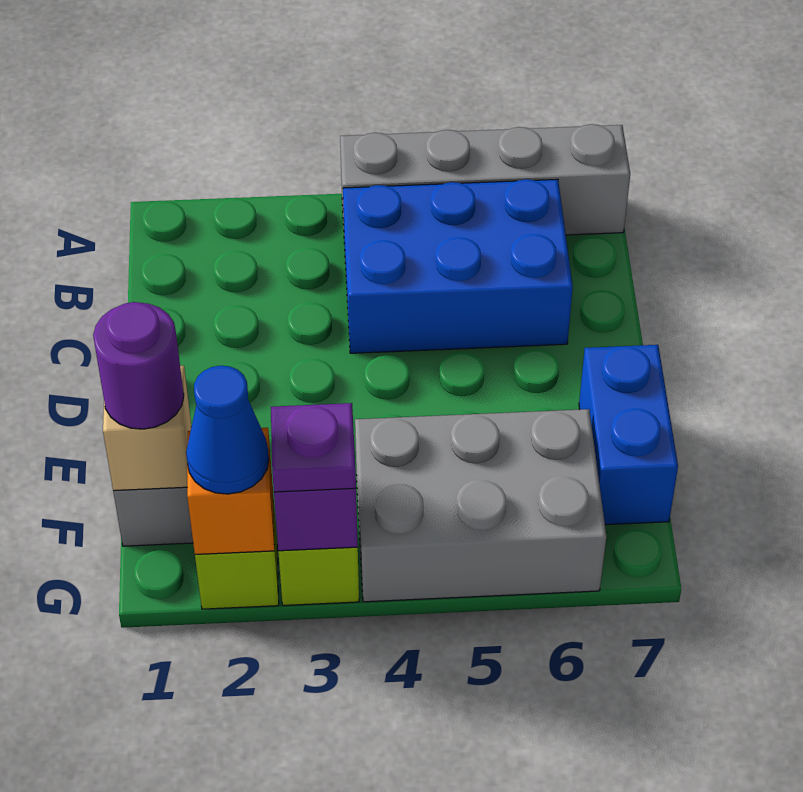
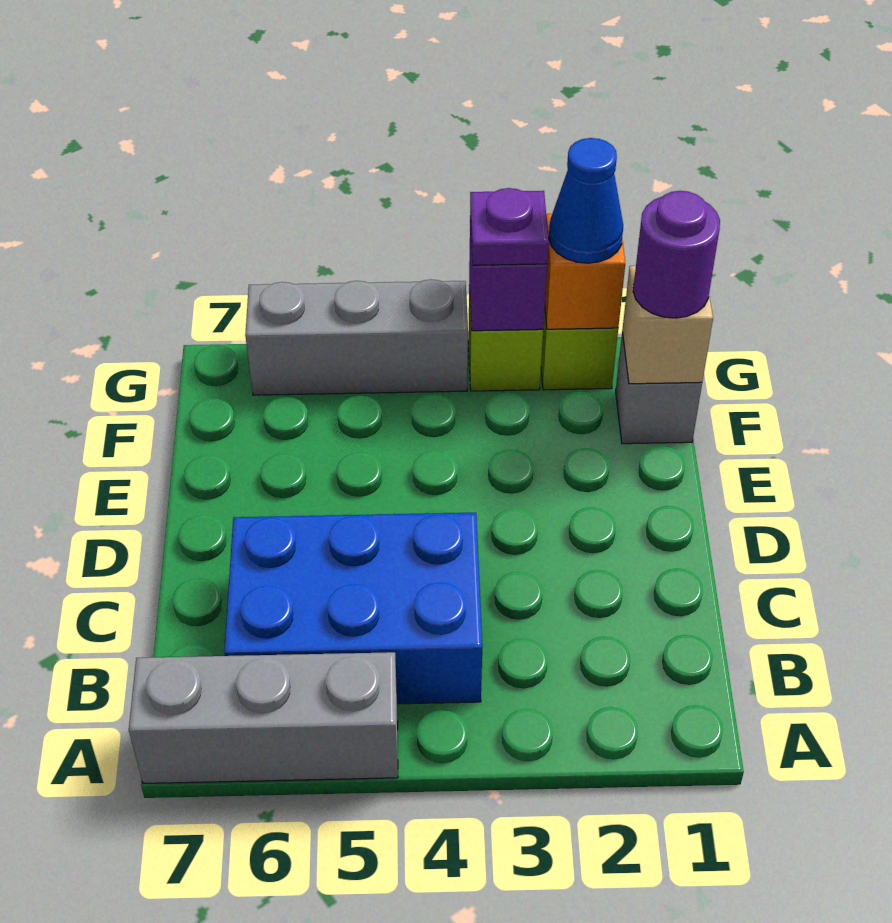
grey brick A4:A7 level 1 -> grey brick A5:A7 level 1
blue brick E7:F7 level 1 -> none
grey brick F4:G6 level 1 -> grey brick G4:G6 level 1

